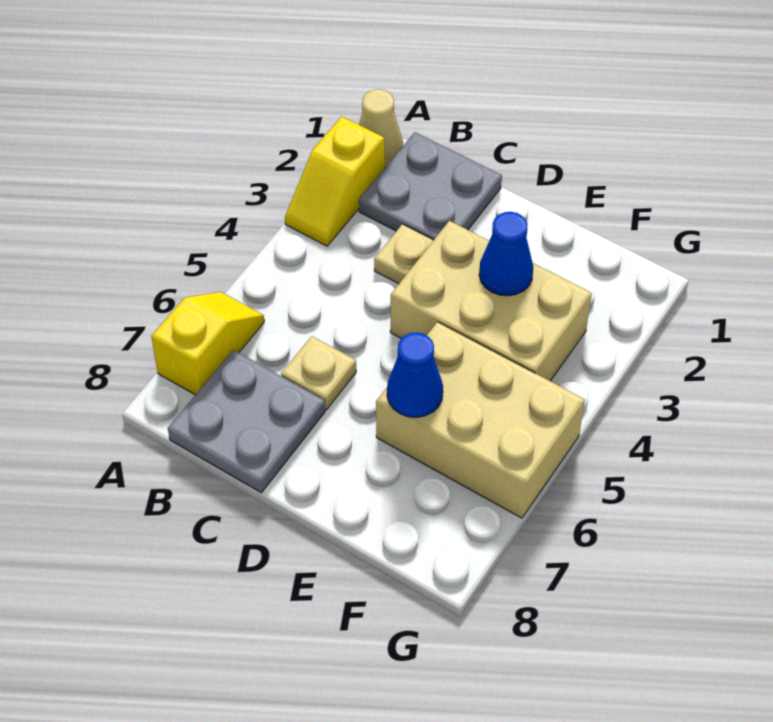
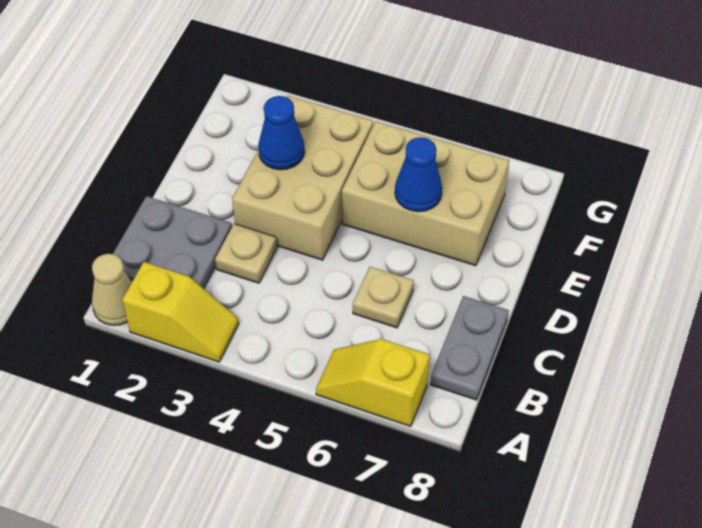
grey plate B7:C8 level 1 -> grey plate B8:C8 level 1
tan brick E5:G6 level 1 -> tan brick E5:F7 level 1

